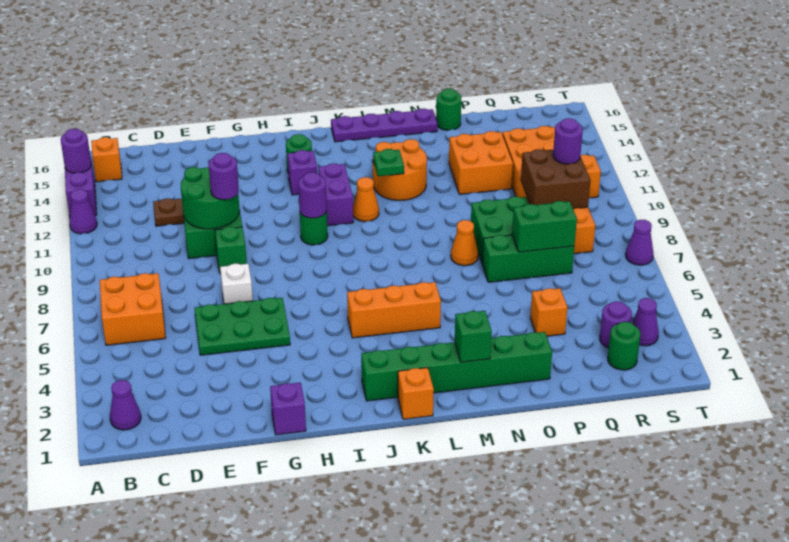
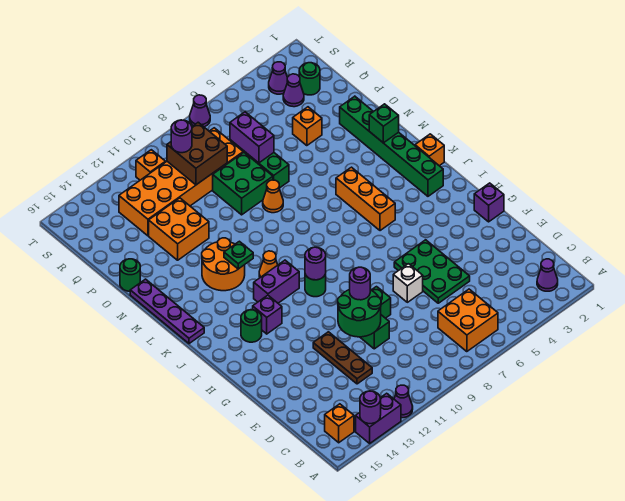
green brick P7:Q7 level 2 -> purple brick P7:Q7 level 2
purple round brick R3 level 1 -> purple cone R3 level 1

